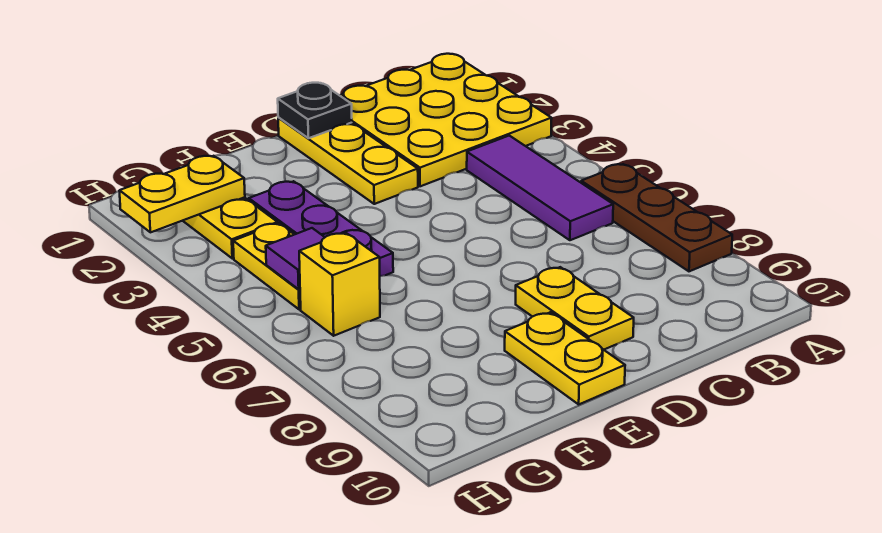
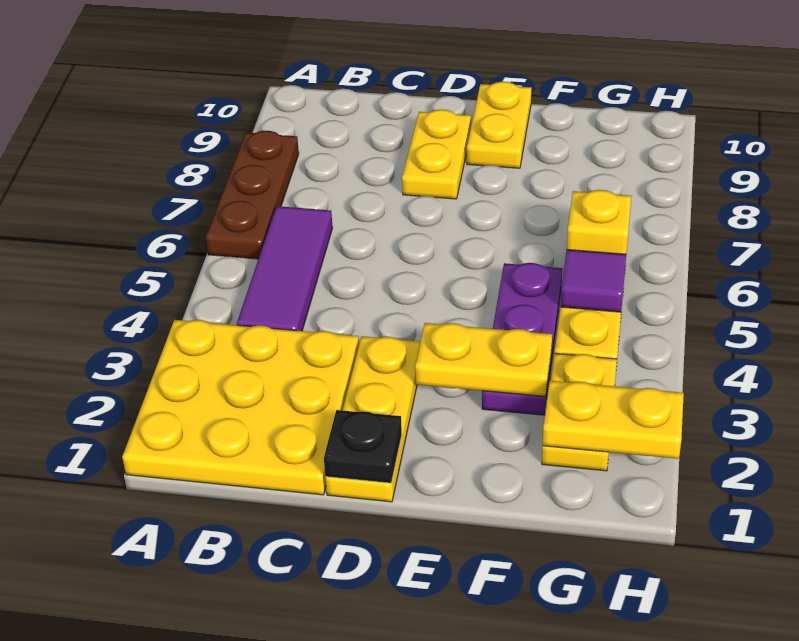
none -> yellow plate E3:F3 level 2

